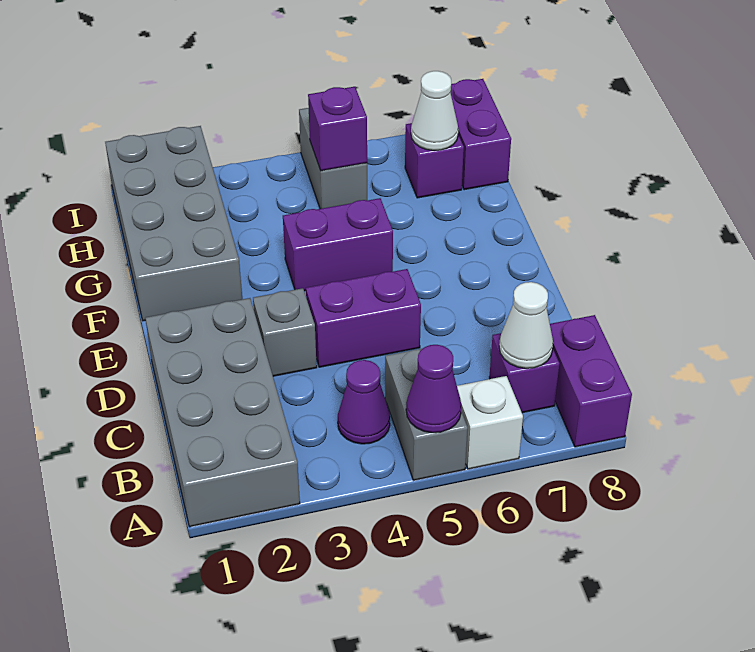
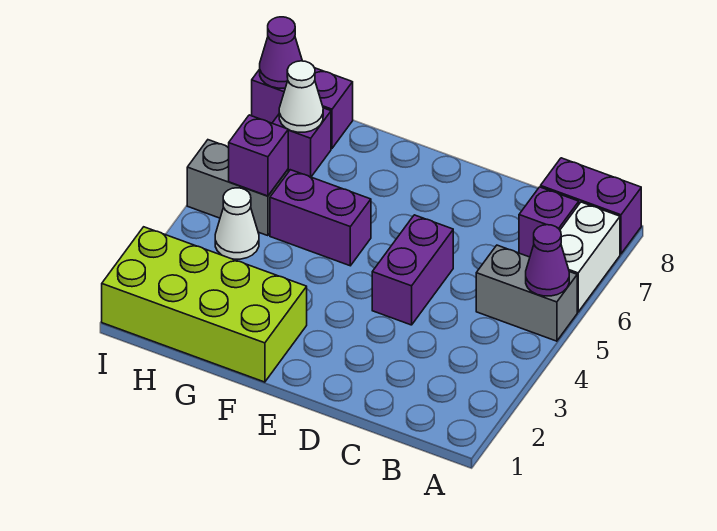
grey brick A1:D2 level 1 -> none
white brick A6 level 1 -> white brick A6:A7 level 1
purple cone B4 level 1 -> purple cone I8 level 2
white cone B7 level 2 -> white cone H4 level 1
grey brick D3 level 1 -> none
grey brick F1:I2 level 1 -> lime brick F1:I2 level 1
purple brick F4:F5 level 1 -> purple brick F5:G5 level 1

